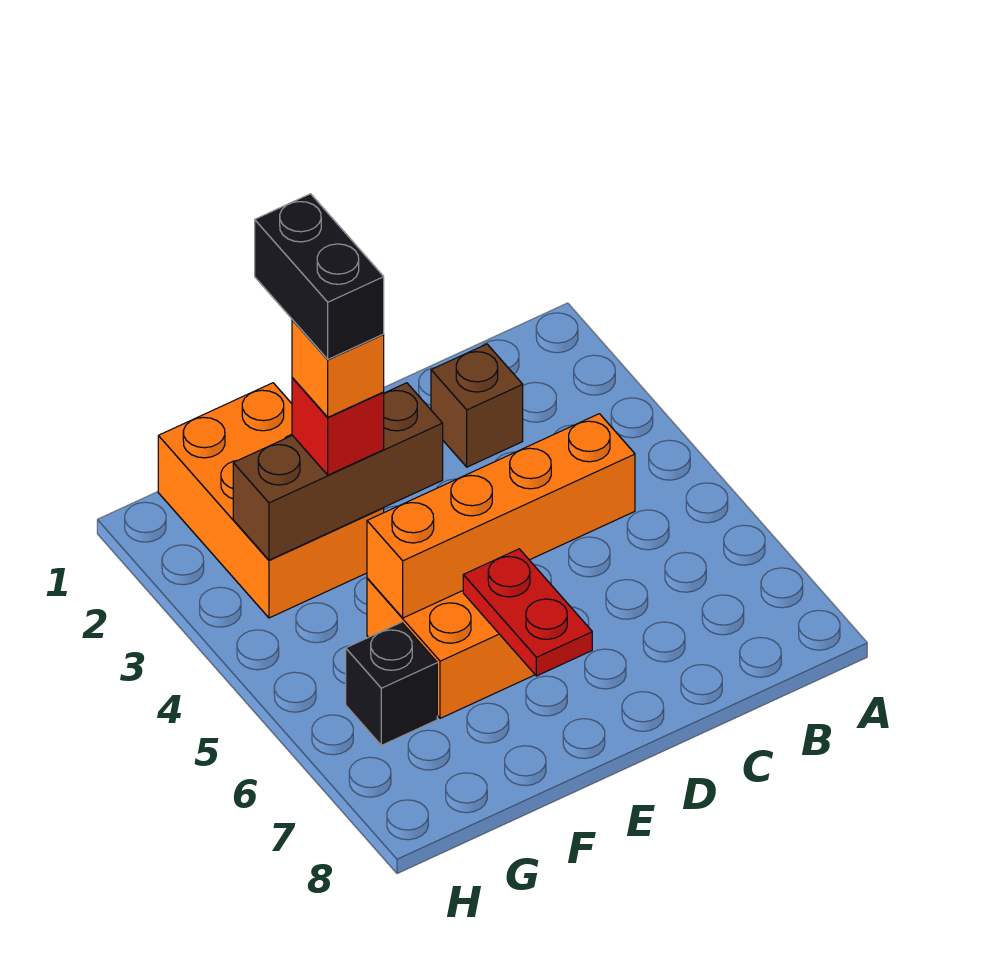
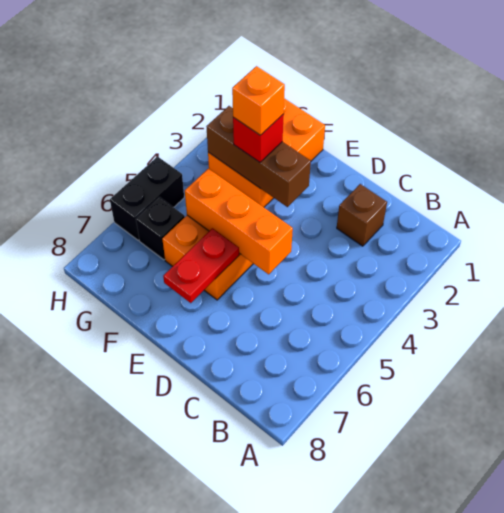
orange brick C5:F5 level 2 -> orange brick D5:F5 level 2
black brick F2:F3 level 5 -> black brick H5:H6 level 1

